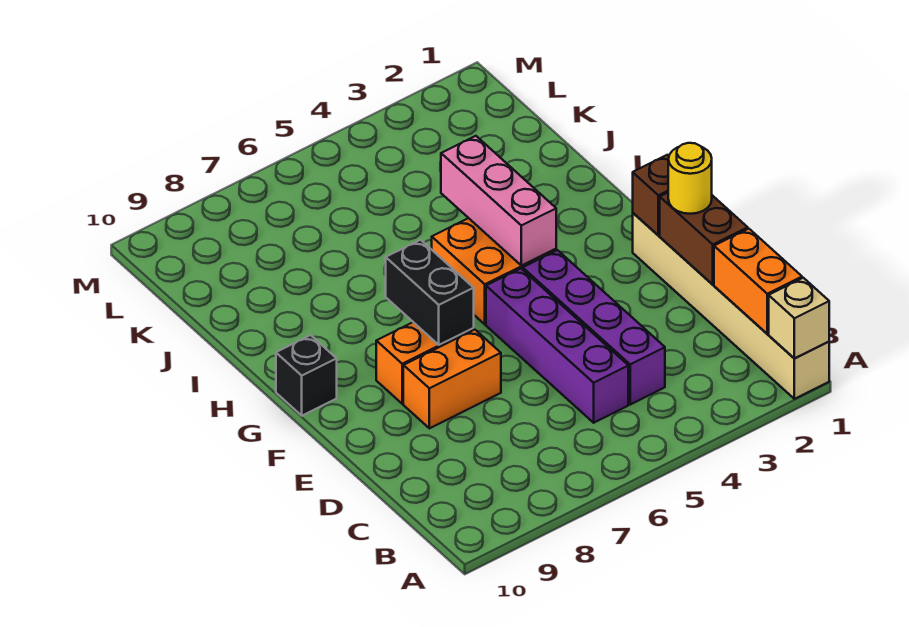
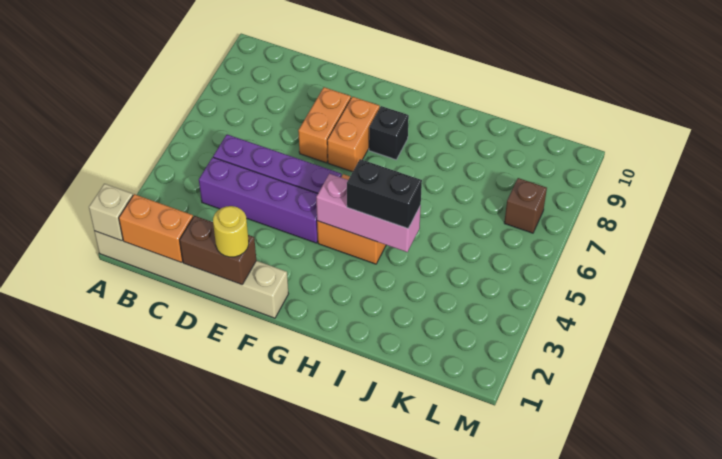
brown brick F1 level 2 -> brown brick L7 level 1
black brick F7:G7 level 2 -> black brick H4:I4 level 3
black brick G10 level 1 -> black brick G8 level 1

